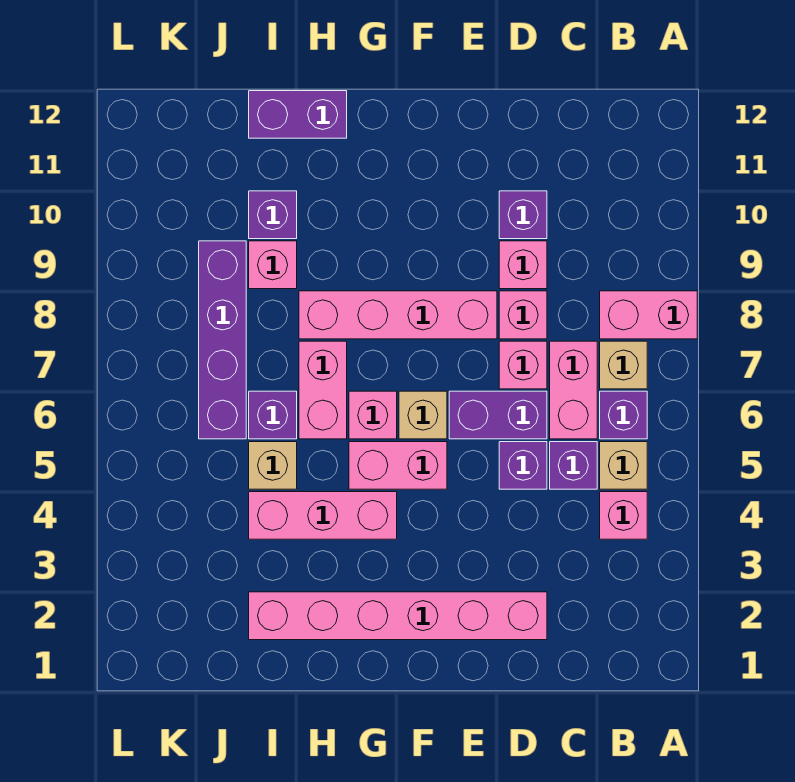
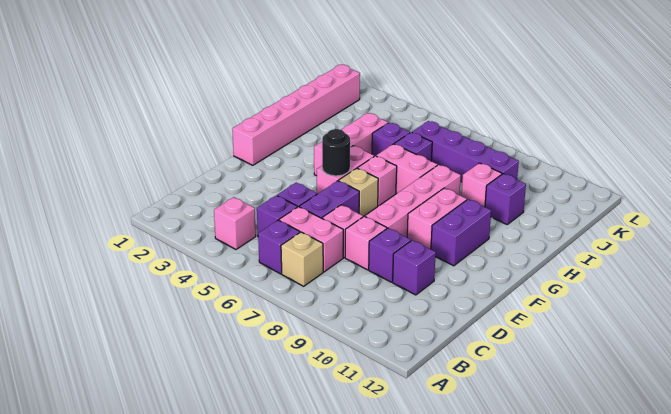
pink brick A8:B8 level 1 -> pink brick F9:G9 level 1
tan brick B5 level 1 -> none
pink brick D2:I2 level 1 -> pink brick F1:K1 level 1
pink brick D9 level 1 -> purple brick D9 level 1
none -> black round brick F5 level 2
purple brick H12:I12 level 1 -> purple brick F10:G10 level 1
tan brick I5 level 1 -> purple brick I5 level 1

